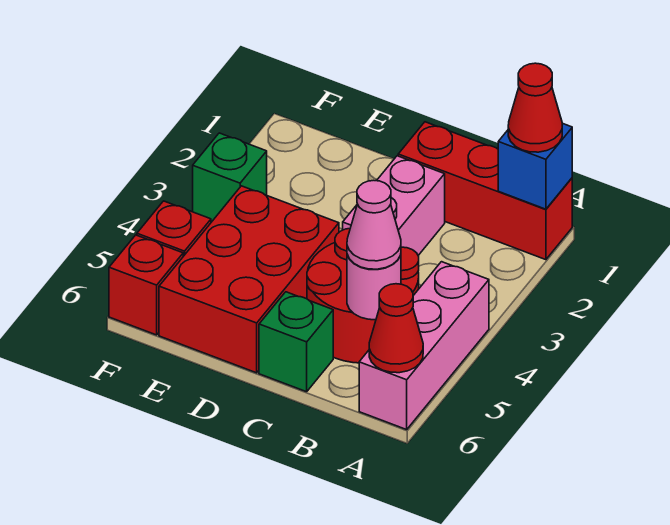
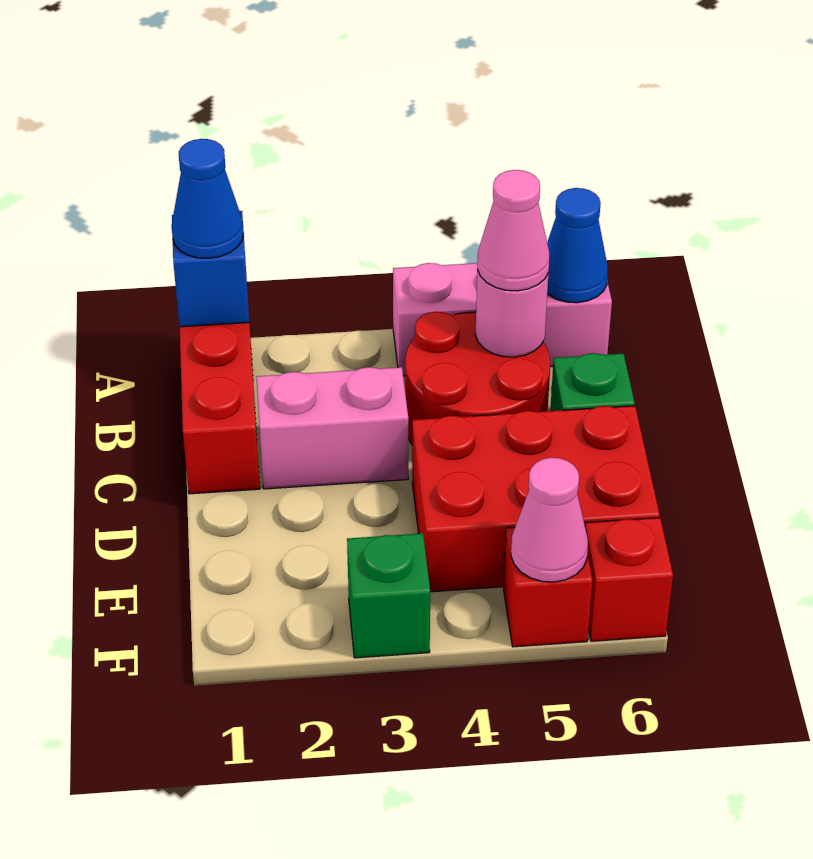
red cone A1 level 3 -> blue cone A1 level 3
red cone A6 level 2 -> blue cone A6 level 2
none -> pink cone F5 level 2

